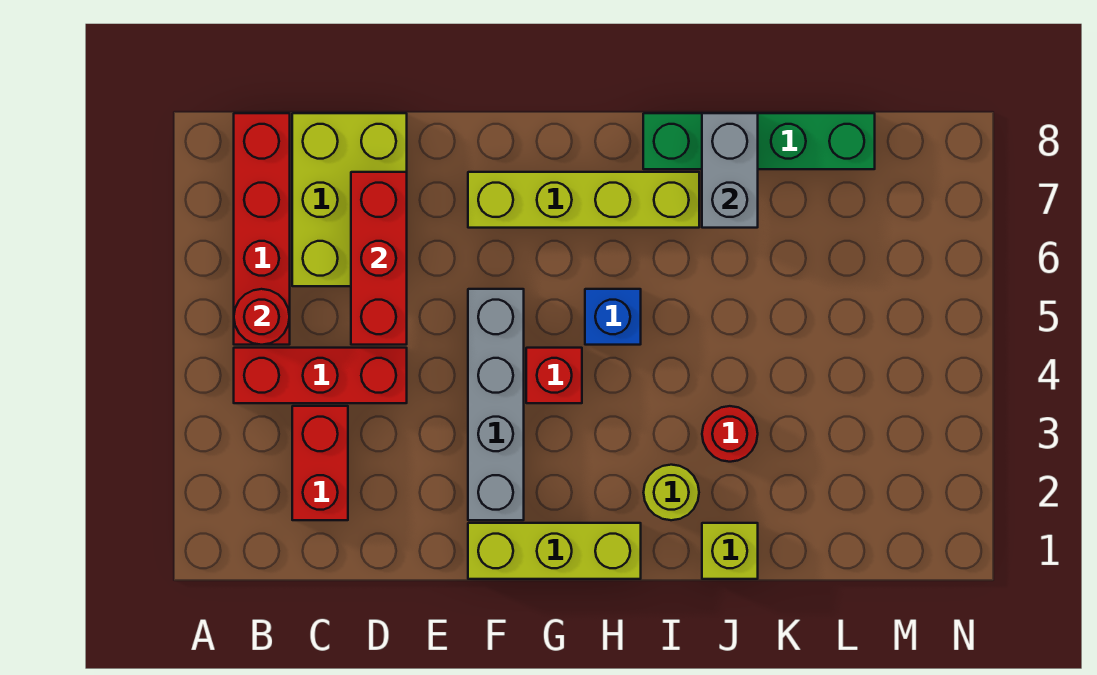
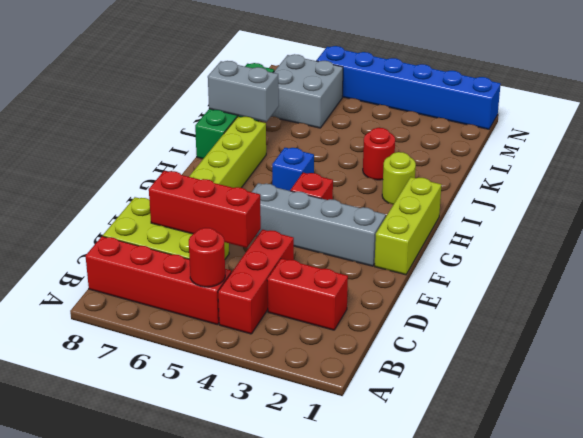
lime brick J1 level 1 -> none
none -> grey brick L6:M7 level 1
none -> blue brick N1:N6 level 1

